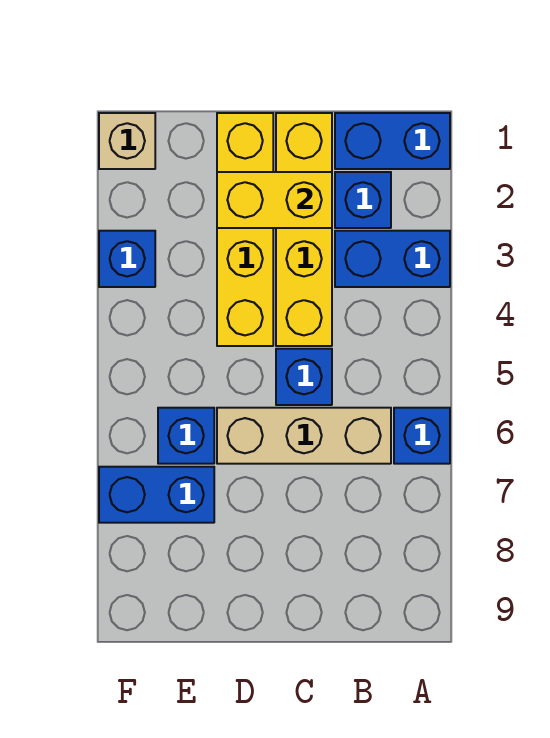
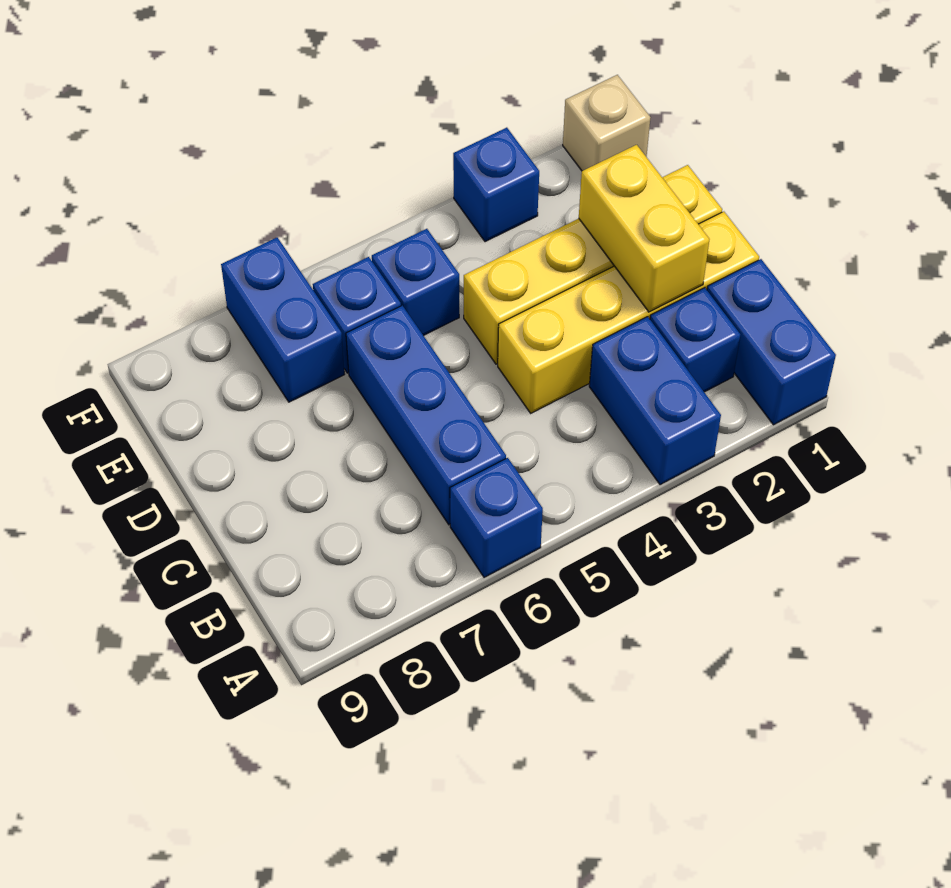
tan brick B6:D6 level 1 -> blue brick B6:D6 level 1
blue brick C5 level 1 -> blue brick E5 level 1

